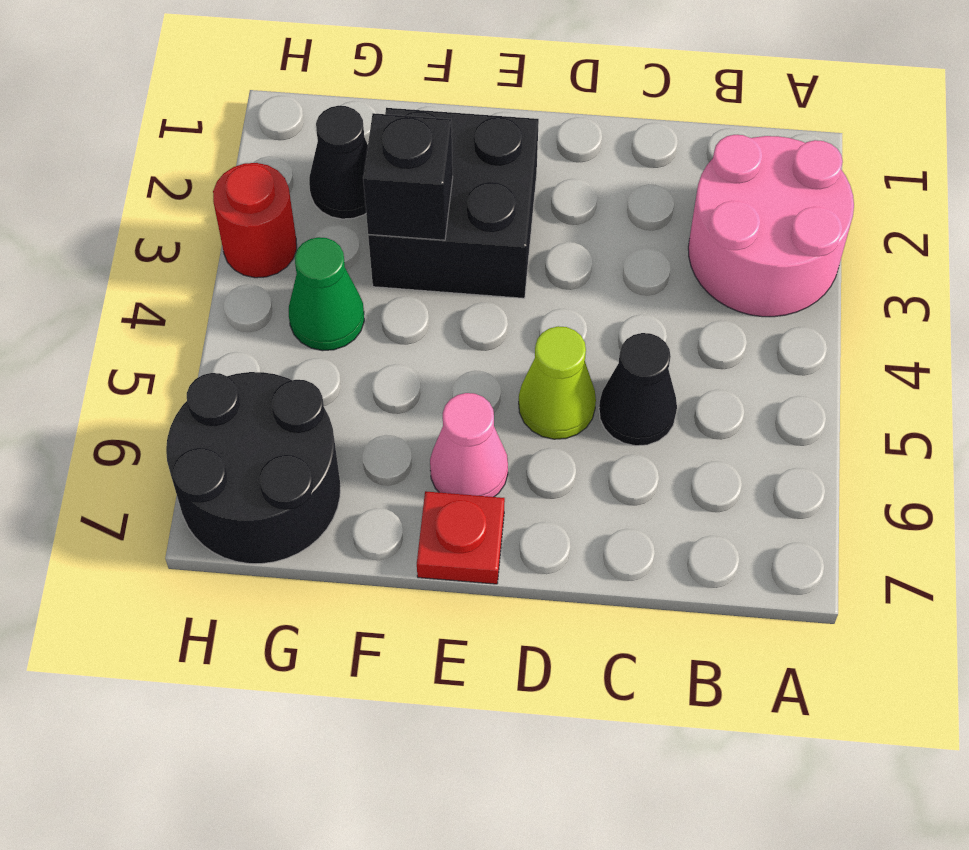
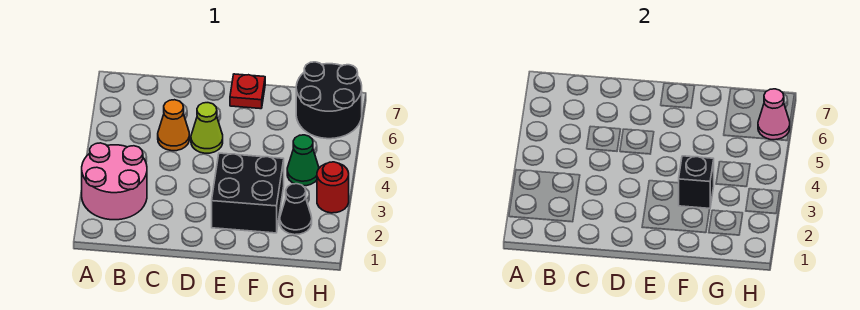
black cone C5 level 1 -> orange cone C5 level 1
pink cone E6 level 1 -> pink cone H6 level 2

